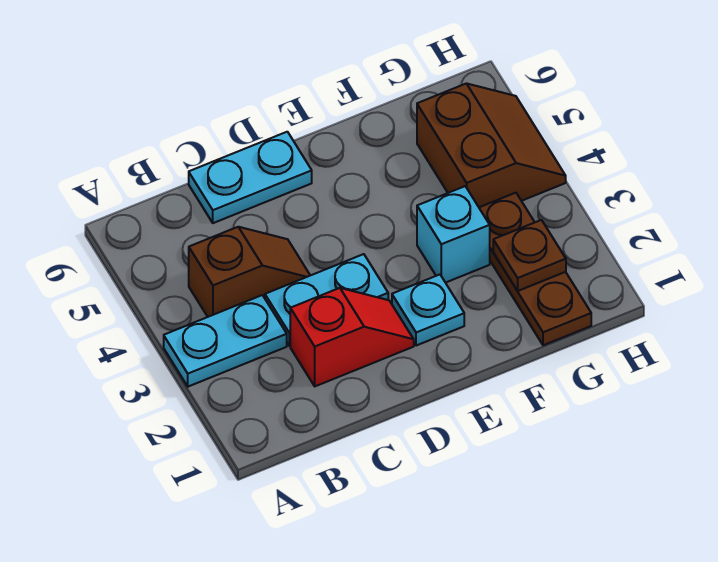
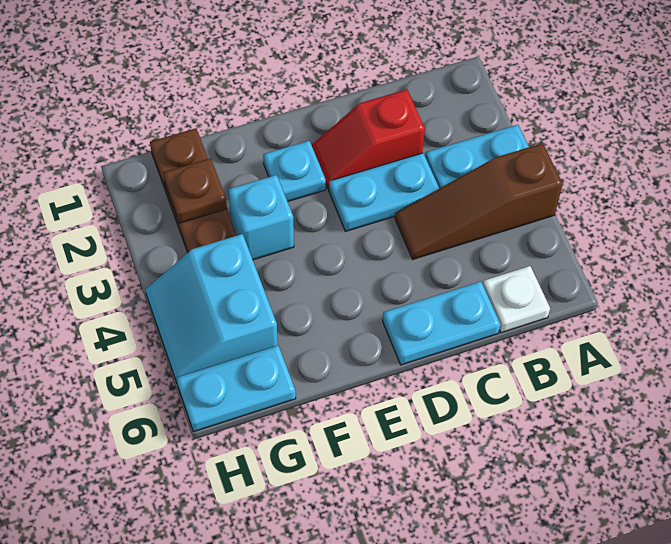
brown slope B4:C4 level 1 top B -> brown slope A4:C4 level 1 top A
none -> white plate B6 level 1
brown slope G4:H5 level 1 top G -> cyan slope G4:H5 level 1 top G
none -> cyan plate G6:H6 level 1

